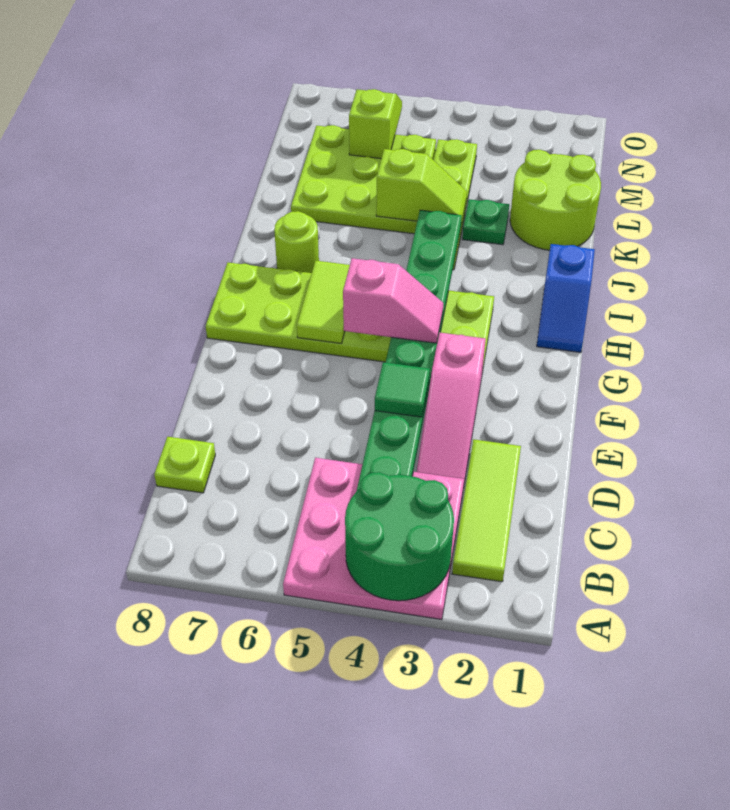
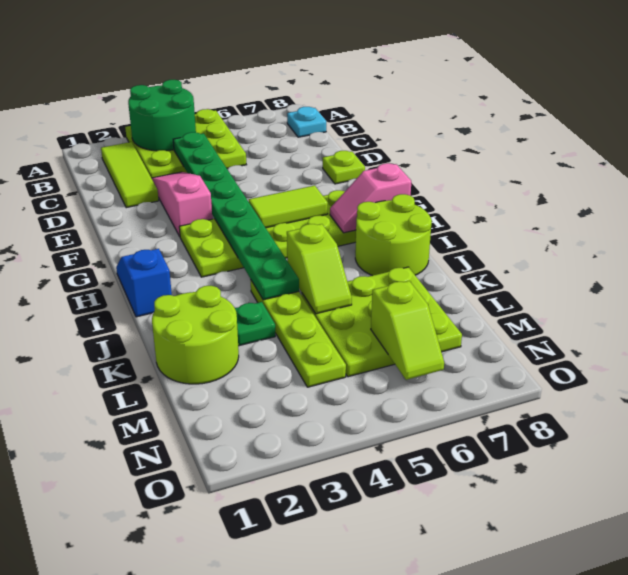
pink plate A3:C5 level 1 -> lime plate A3:C5 level 1
none -> cyan plate B8 level 1
lime plate C8 level 1 -> lime plate E8 level 1
green tile E4 level 3 -> none
pink slope G4:G5 level 3 top 5 -> pink slope H7:H8 level 2 top 8
lime tile G6:H6 level 2 -> lime tile G5:G6 level 2
lime round brick I7 level 1 -> lime round brick I7:J8 level 1
lime slope K4:K5 level 2 top 5 -> lime slope J5:K5 level 2 top J

